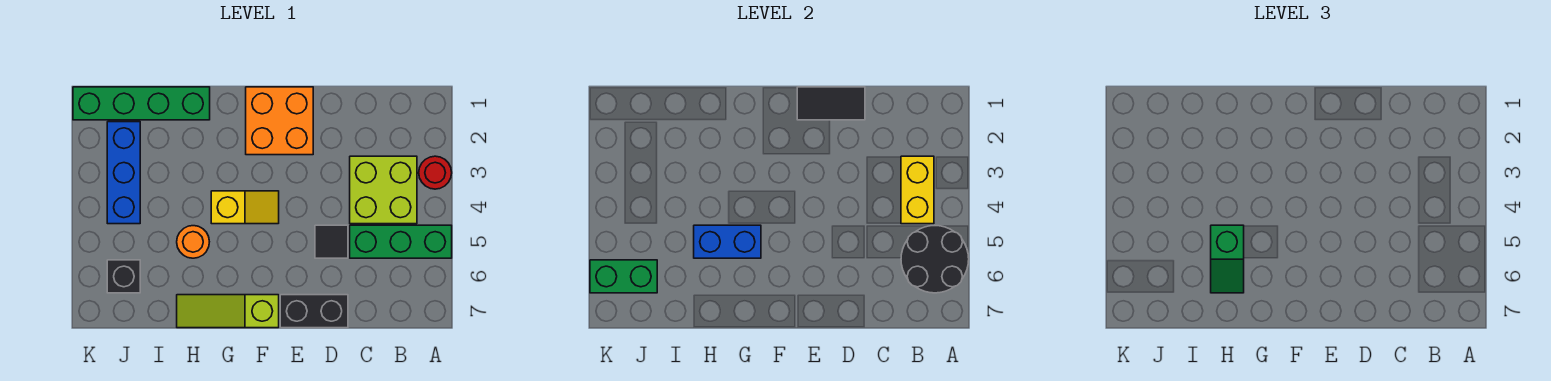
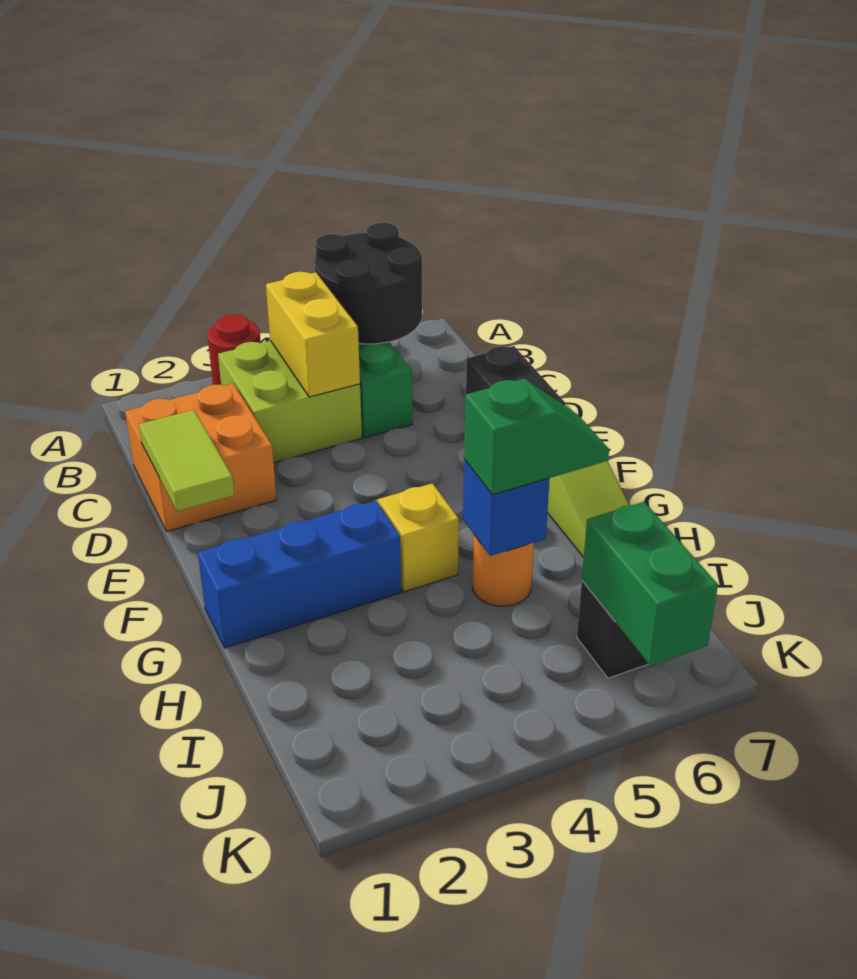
yellow brick B3:B4 level 2 -> yellow brick B4:C4 level 2
black tile D1:E1 level 2 -> lime tile D1:E1 level 2
black tile D5 level 1 -> none
orange brick E1:F2 level 1 -> orange brick C1:D2 level 1
blue brick G5:H5 level 2 -> blue brick H5 level 2
green brick H1:K1 level 1 -> none
blue brick J2:J4 level 1 -> blue brick G1:G3 level 1

